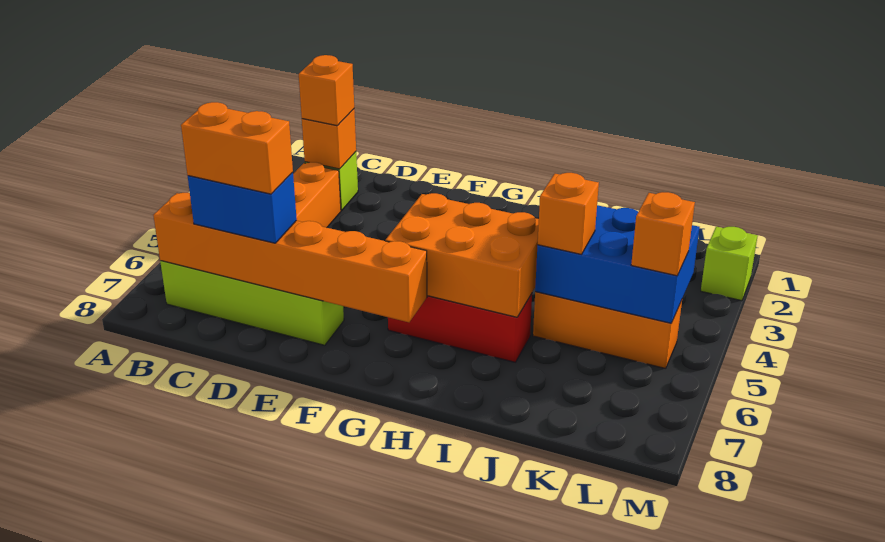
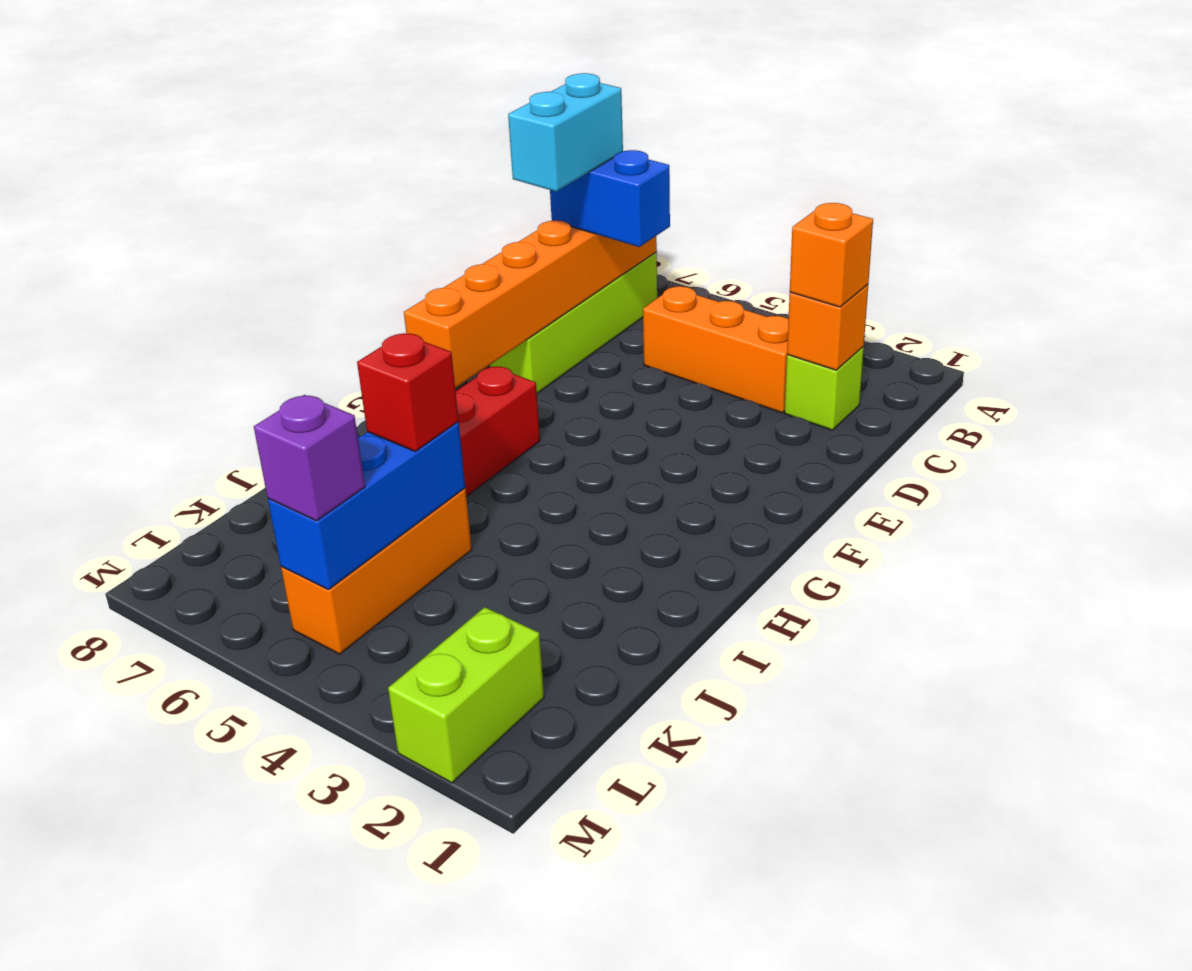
blue brick C7:D7 level 3 -> blue brick C6:C7 level 3
orange brick C7:D7 level 4 -> cyan brick C7:D7 level 4
orange brick G5:I6 level 2 -> none
blue brick J4:L5 level 2 -> blue brick J5:L5 level 2
orange brick J5 level 3 -> red brick J5 level 3
orange brick L5 level 3 -> purple brick L5 level 3
lime brick M2 level 1 -> lime brick L2:M2 level 1

